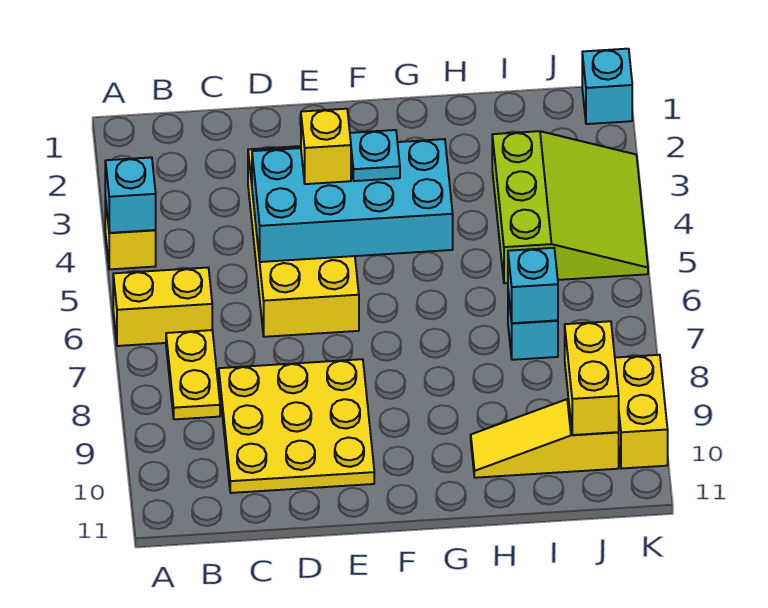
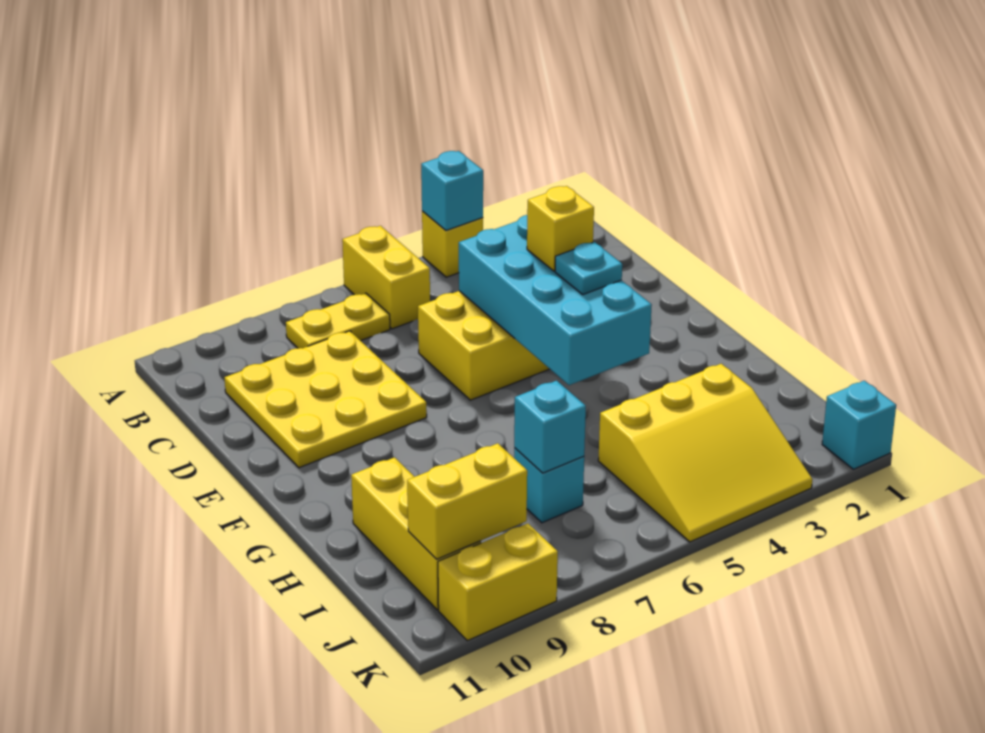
yellow slope H10:J10 level 1 top J -> yellow brick H10:J10 level 1
lime slope I3:K5 level 1 top I -> yellow slope I3:K5 level 1 top I

